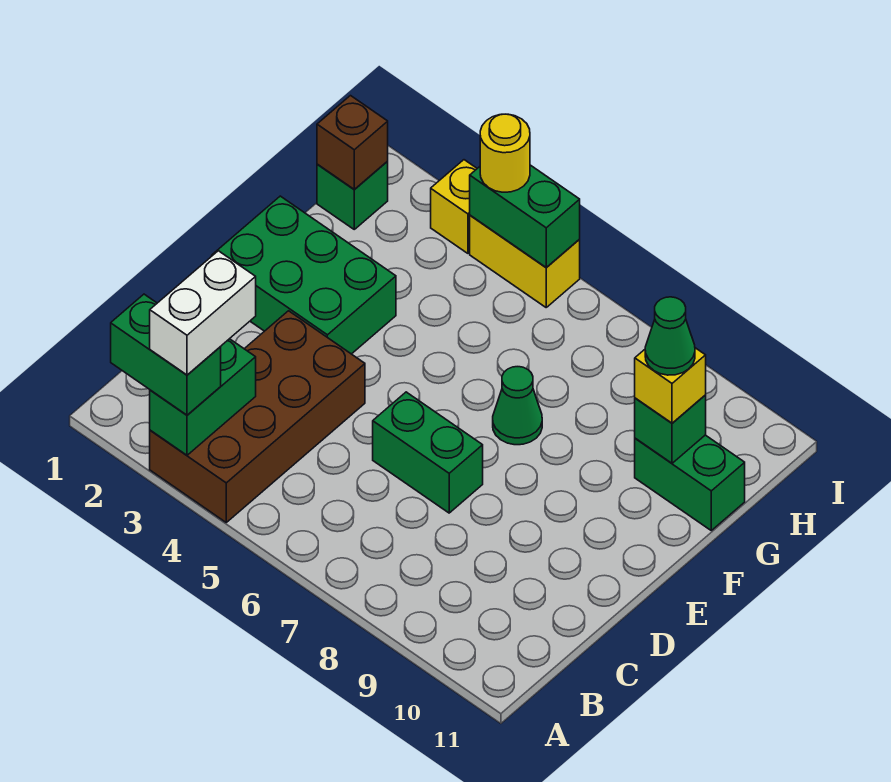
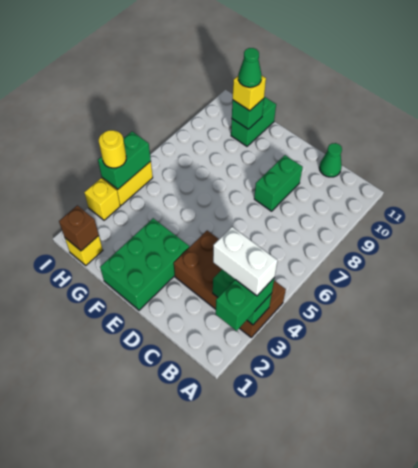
green brick D6:D7 level 1 -> green brick D8:D9 level 1
green cone F7 level 1 -> green cone C11 level 1
green brick H1 level 1 -> yellow brick H1 level 1

